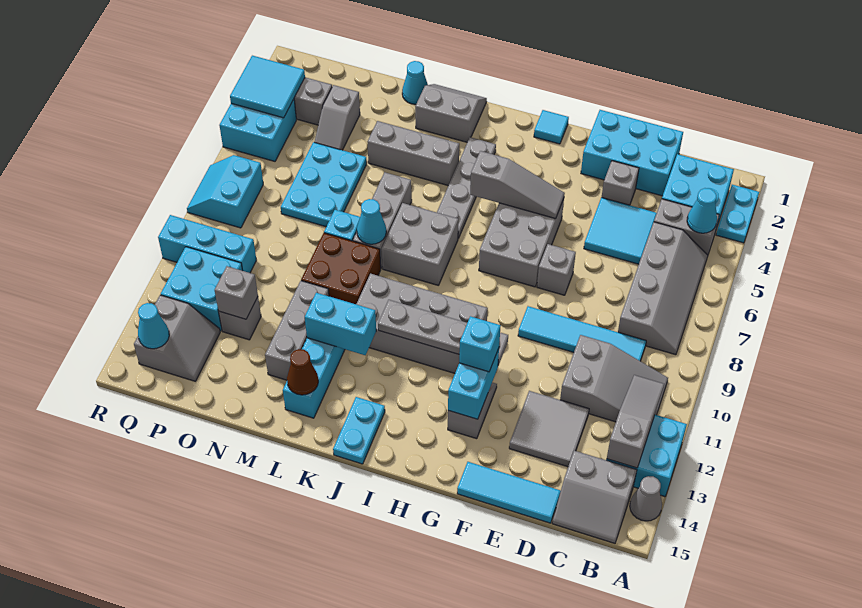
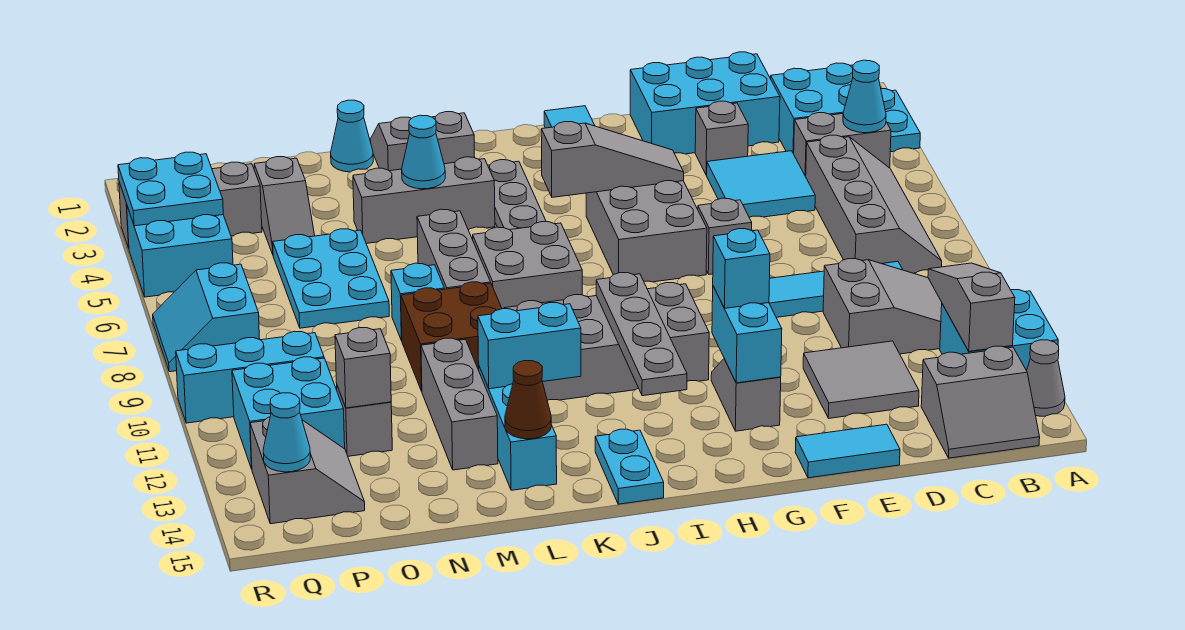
cyan tile D15:F15 level 1 -> cyan tile E15:F15 level 1
grey plate G11:J11 level 2 -> grey plate I10:I13 level 2
cyan cone L8 level 2 -> cyan cone L4 level 2
cyan tile Q3:R4 level 2 -> cyan plate Q3:R4 level 2

